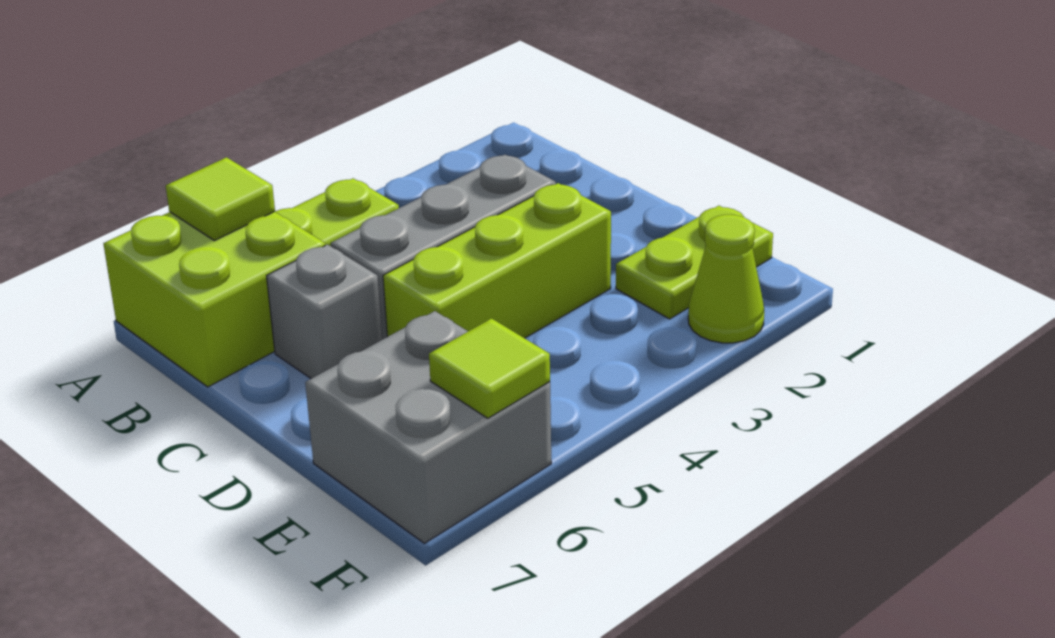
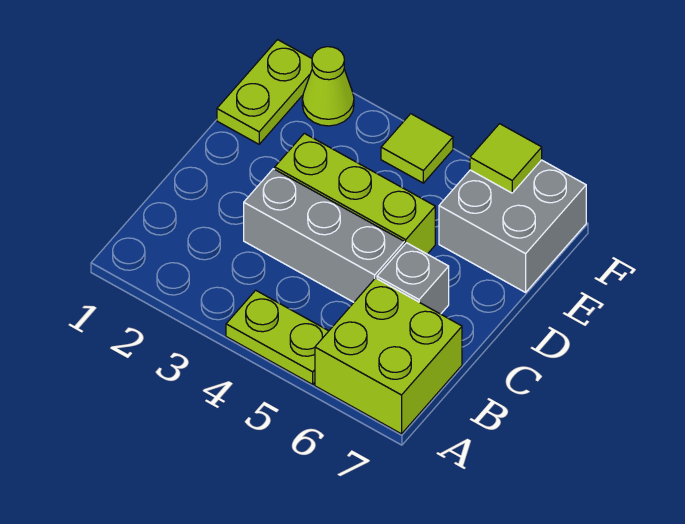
lime tile A6 level 2 -> lime tile F4 level 1
lime plate E1:E2 level 1 -> lime plate E1:F1 level 1

